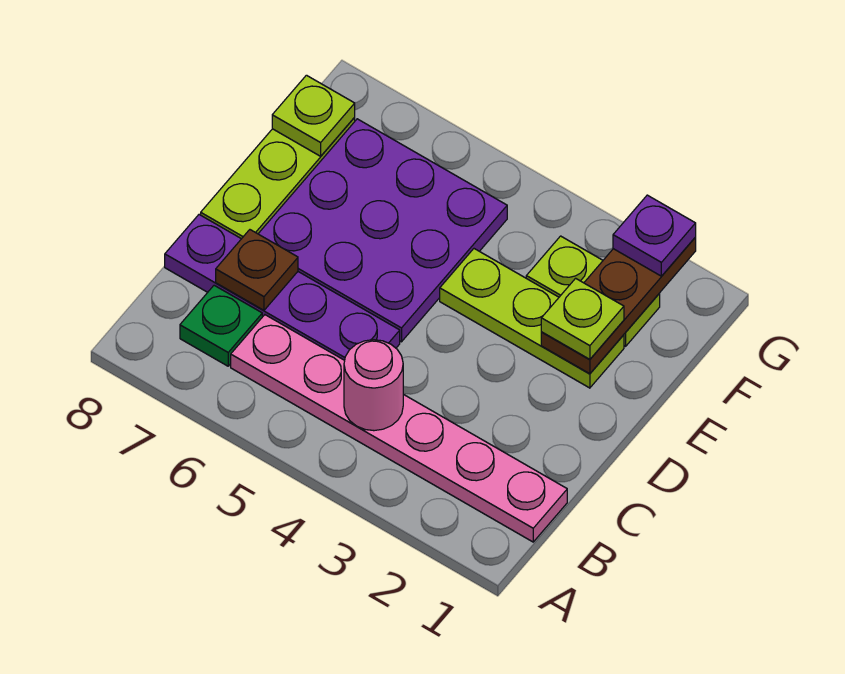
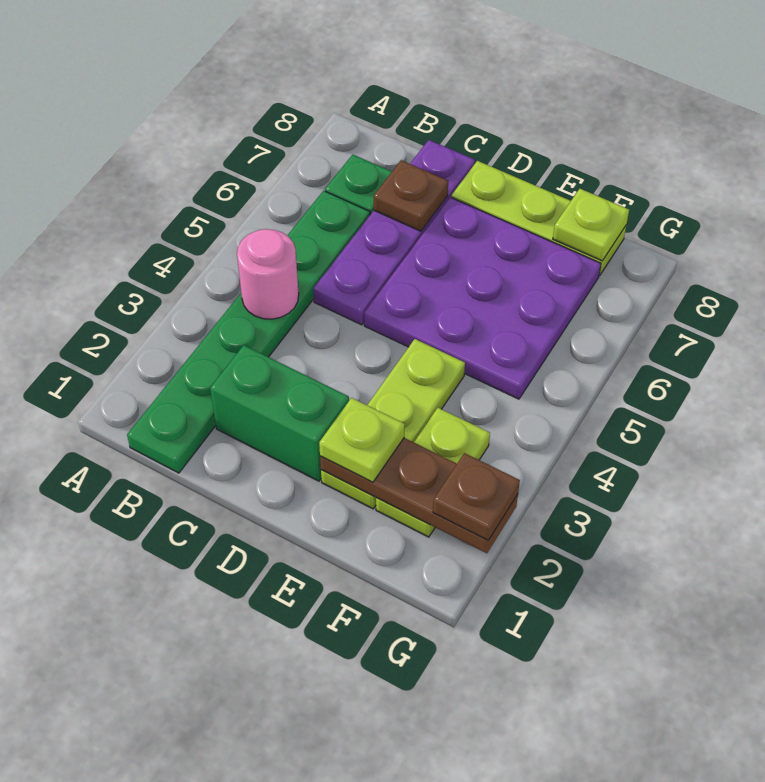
pink plate B1:B6 level 1 -> green plate B1:B6 level 1
none -> green brick C2:D2 level 1
purple plate G2 level 3 -> brown plate G2 level 3

